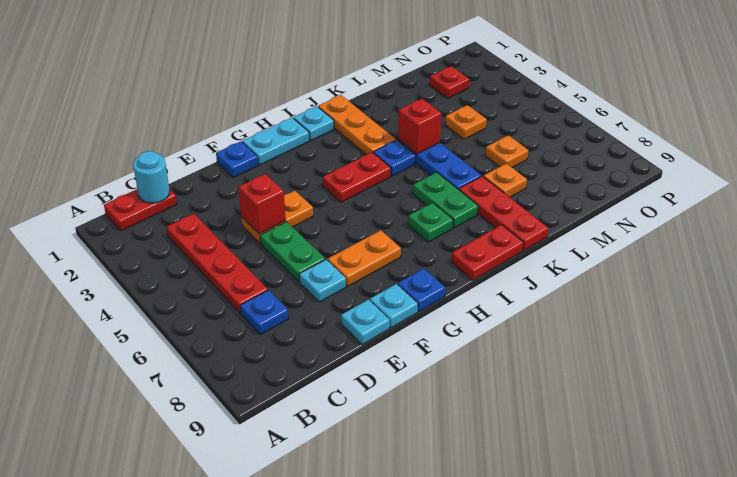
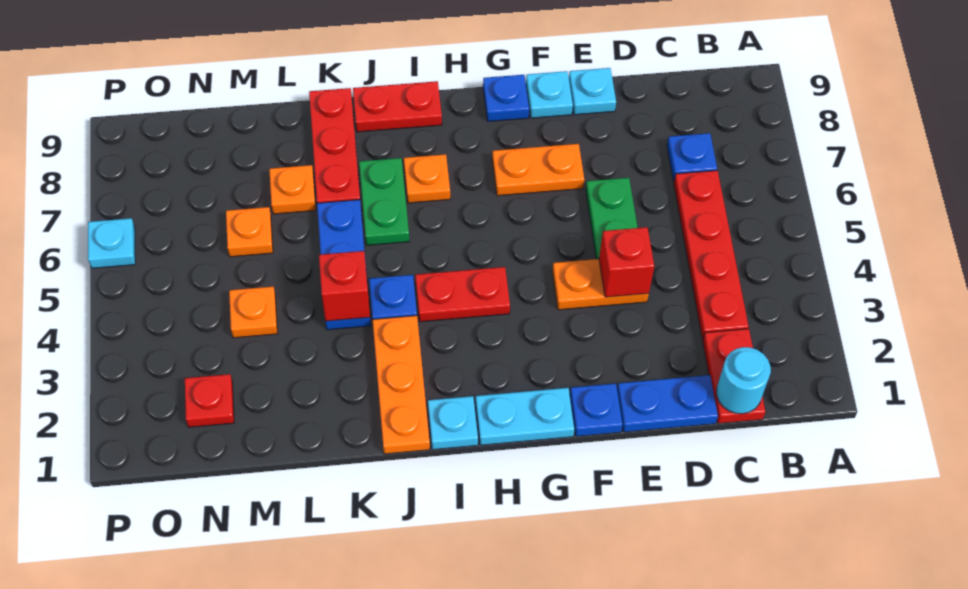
red plate B1:C1 level 1 -> red plate C1:C2 level 1
none -> blue plate D1:E1 level 1
cyan plate E7 level 1 -> cyan plate P6 level 1
green plate I7 level 1 -> orange plate I7 level 1

